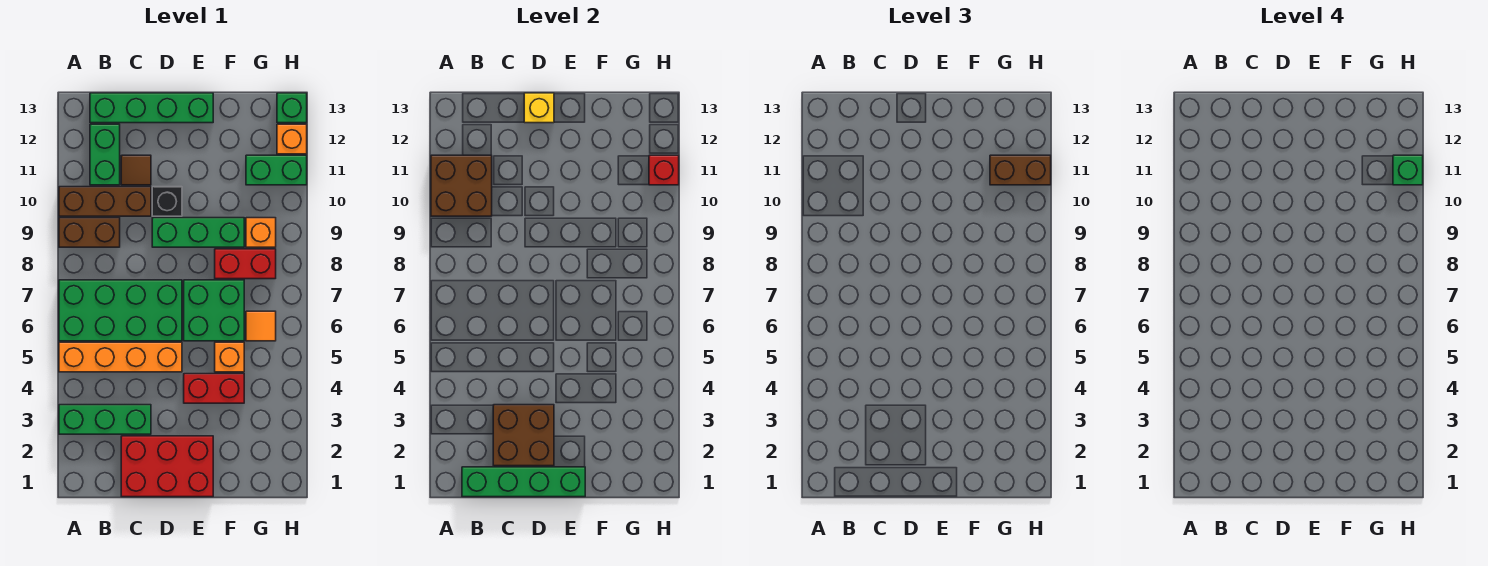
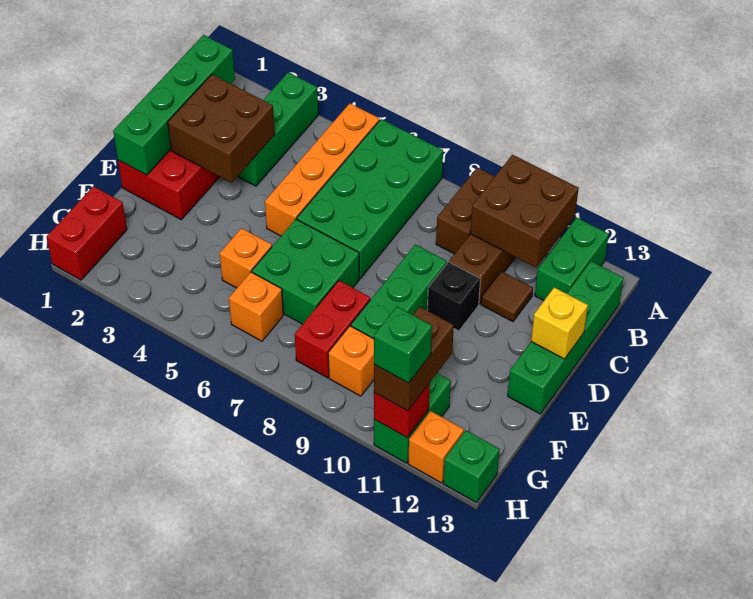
green brick B11:B12 level 1 -> green brick A12:B12 level 1
red brick E4:F4 level 1 -> red brick G1:H1 level 1
orange tile G6 level 1 -> orange brick G6 level 1

